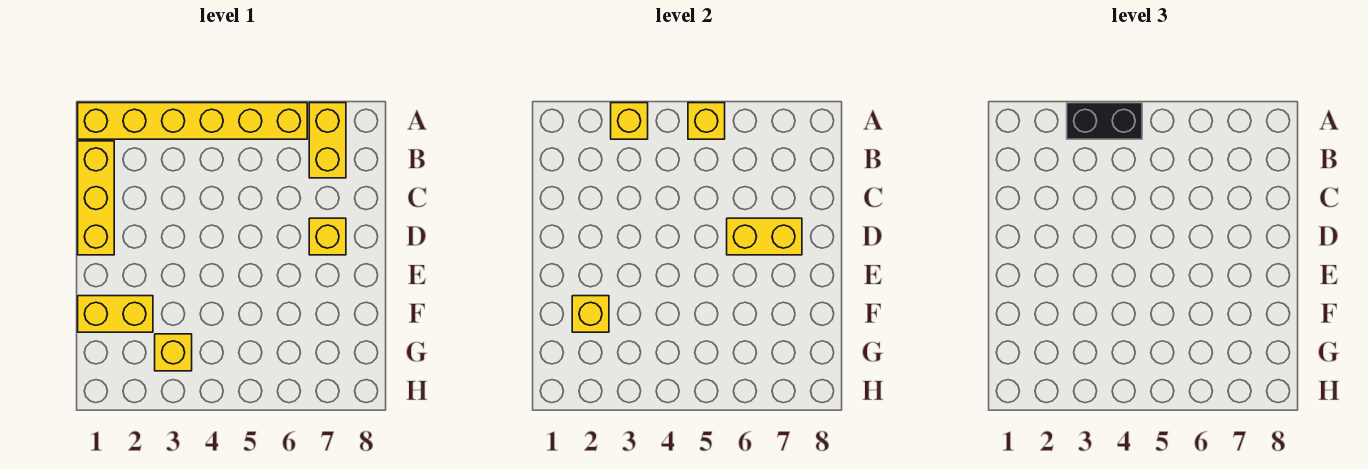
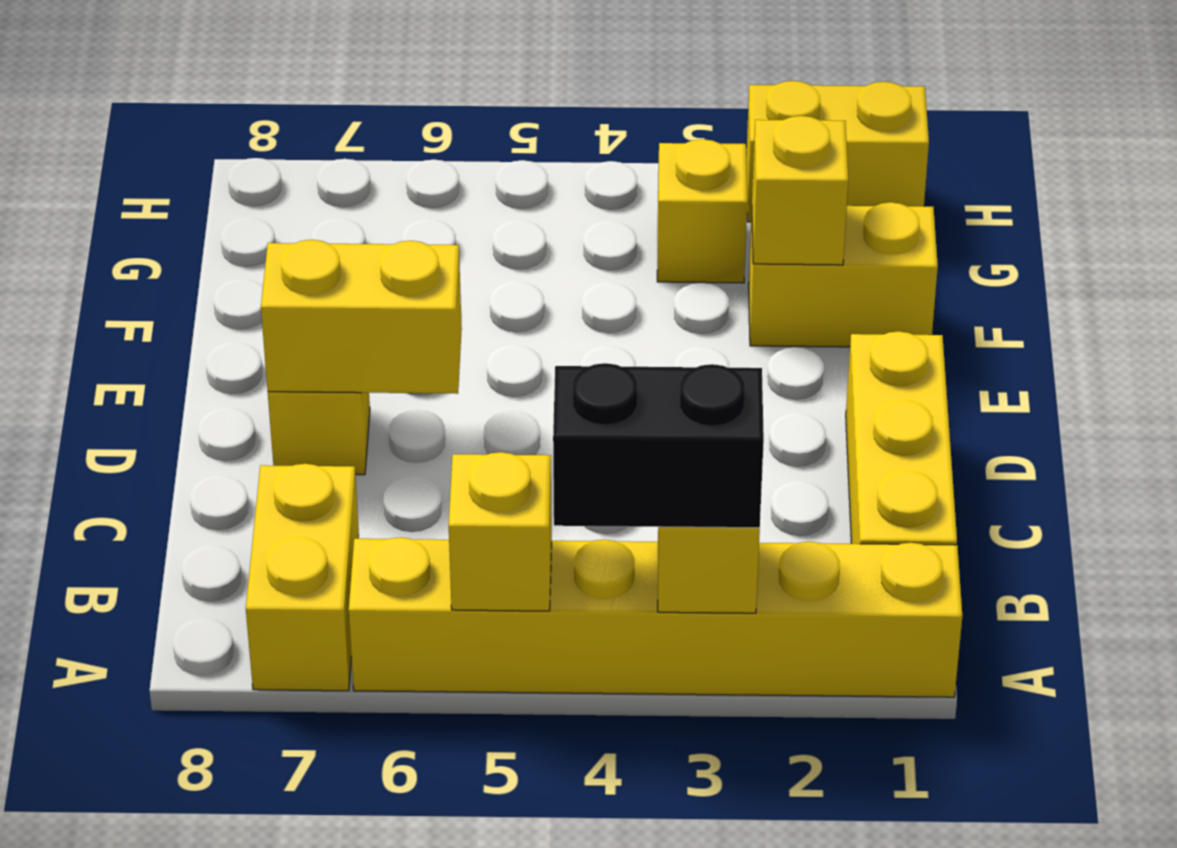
none -> yellow brick H1:H2 level 1

